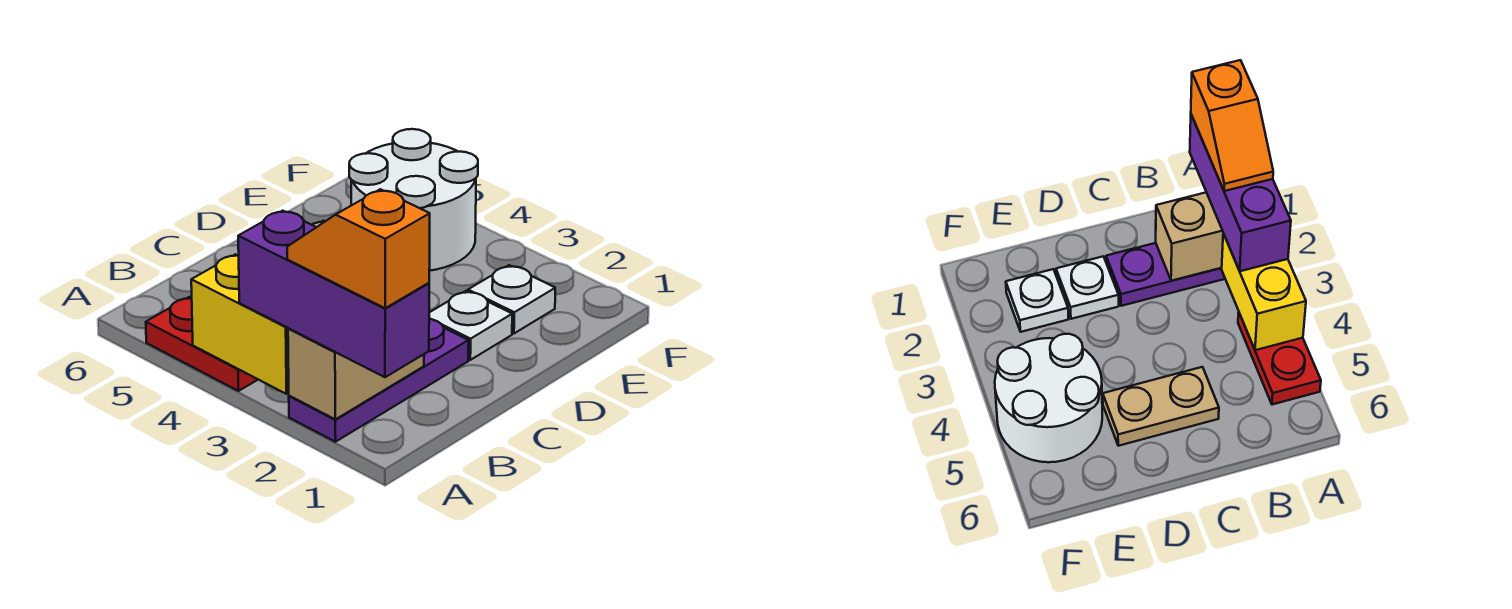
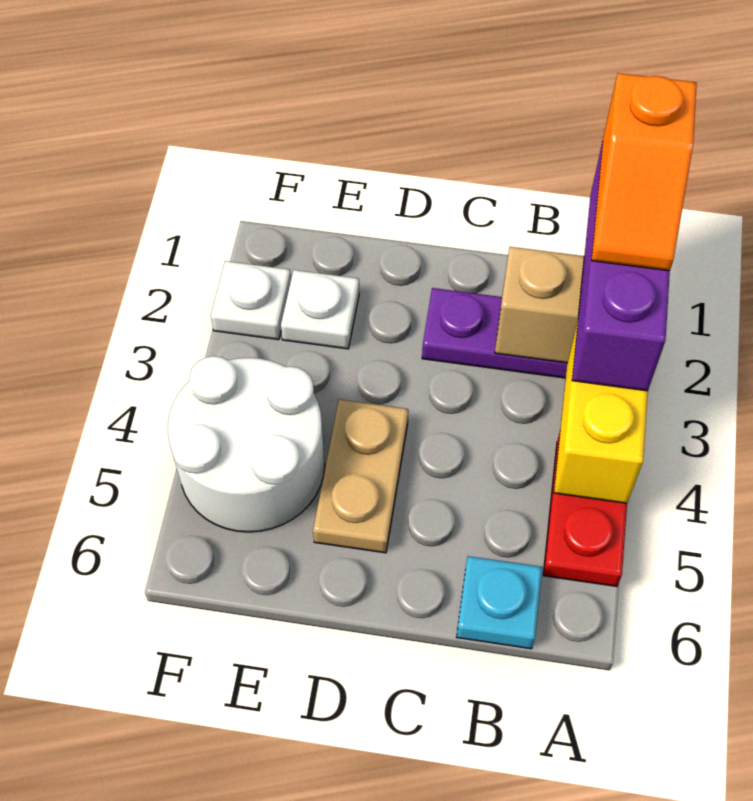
none -> cyan plate B6 level 1
tan plate C5:D5 level 1 -> tan plate D4:D5 level 1
white plate D2 level 1 -> white plate F2 level 1

